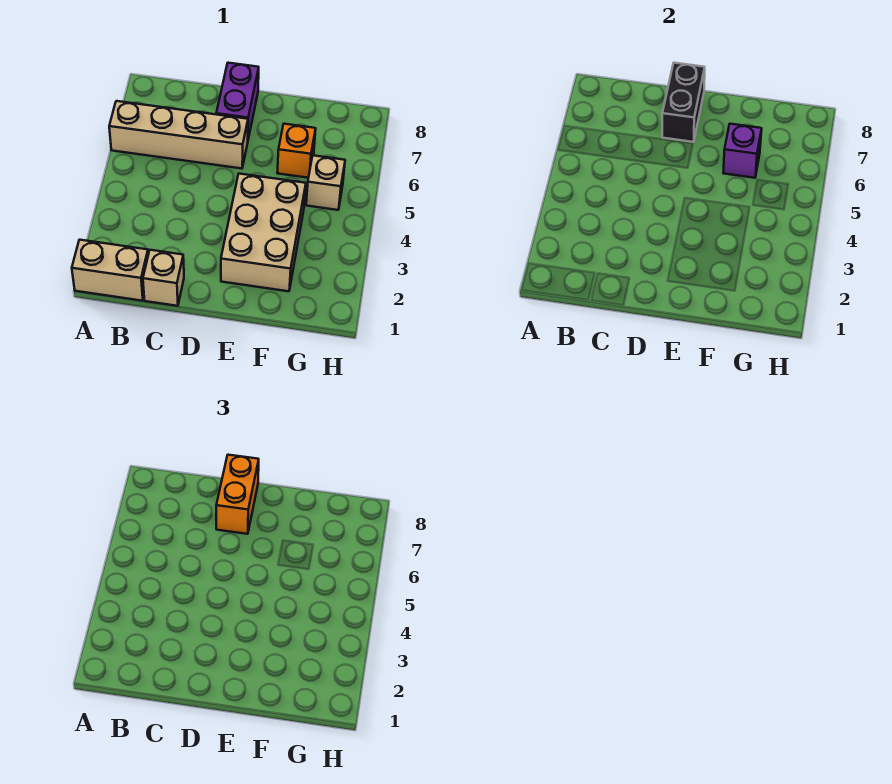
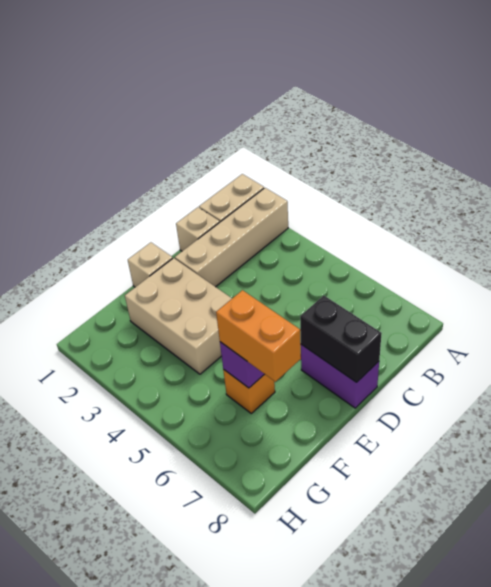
tan brick A6:D6 level 1 -> tan brick A2:D2 level 1
orange brick D7:D8 level 3 -> orange brick F6:F7 level 3
tan brick G5 level 1 -> tan brick E1 level 1

